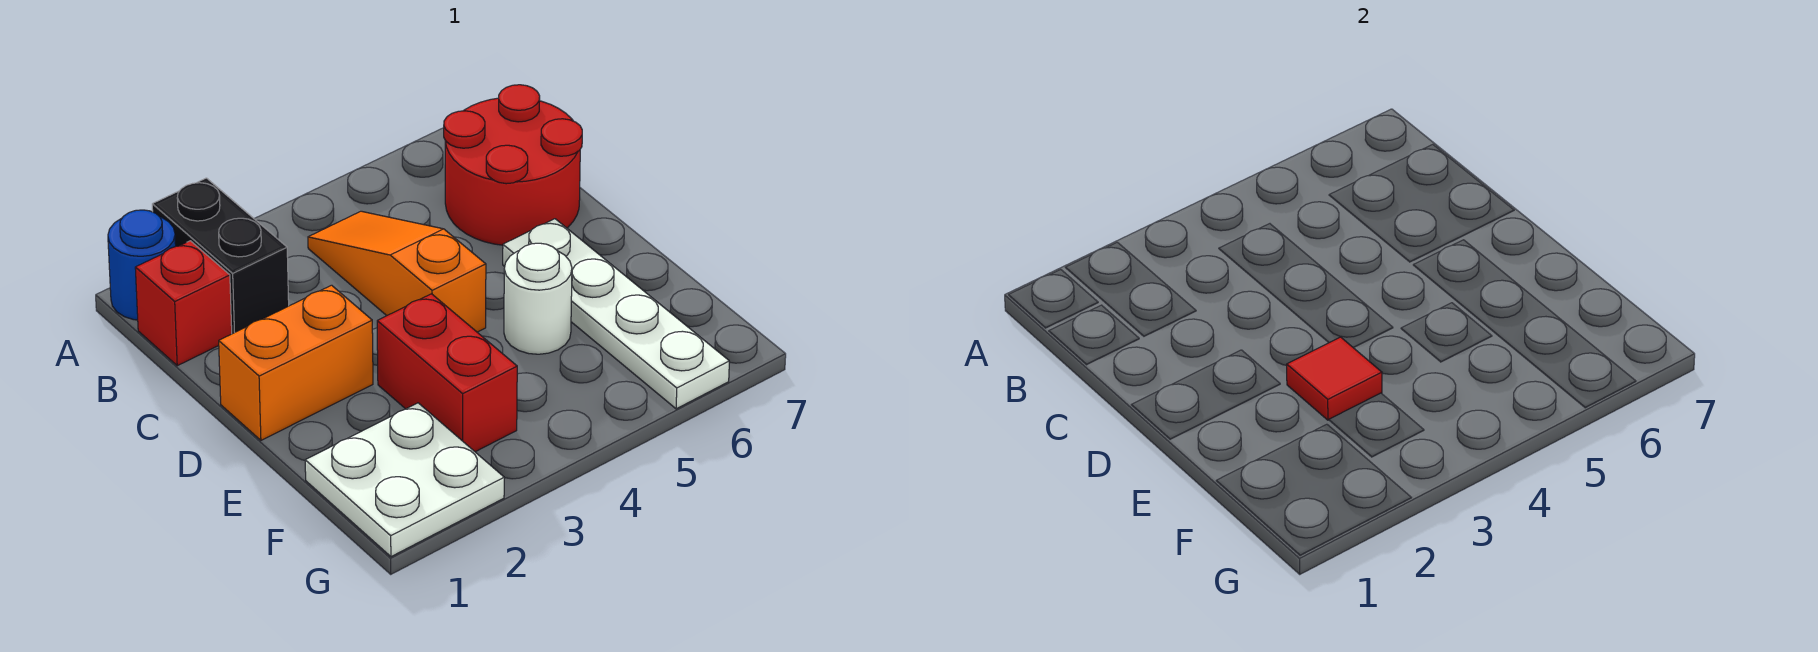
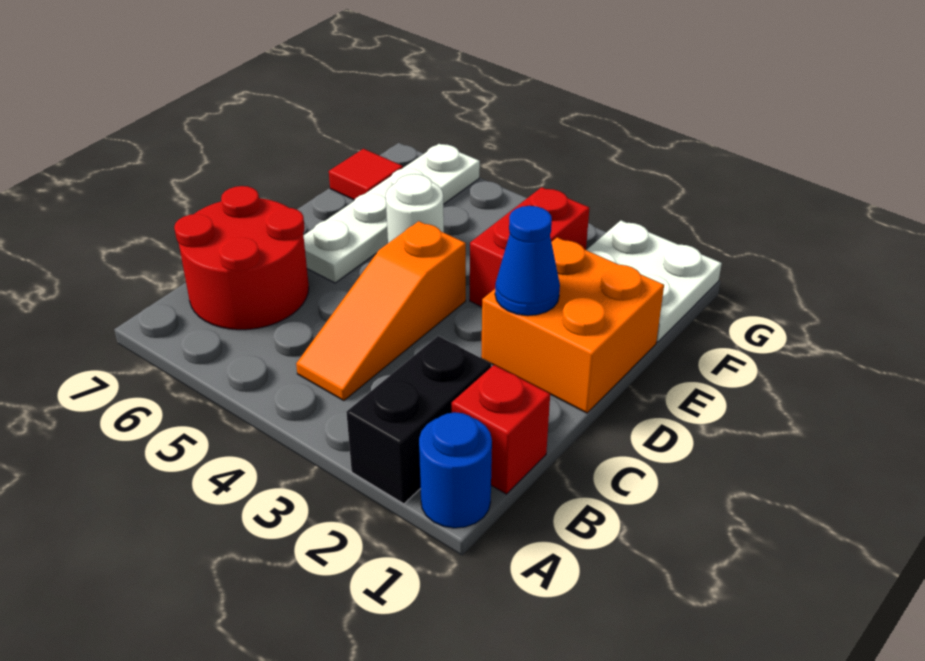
orange brick D1:D2 level 1 -> orange brick D1:E2 level 1
none -> blue cone D2 level 2
red tile E3 level 2 -> red tile F7 level 1

